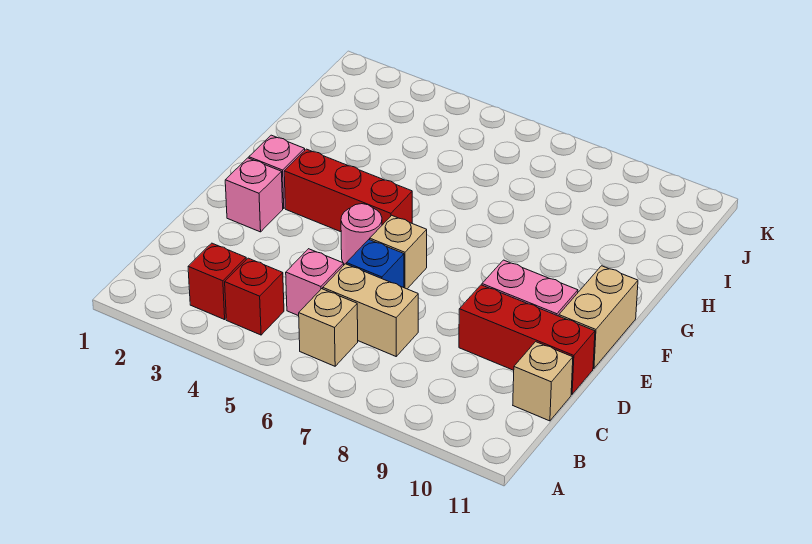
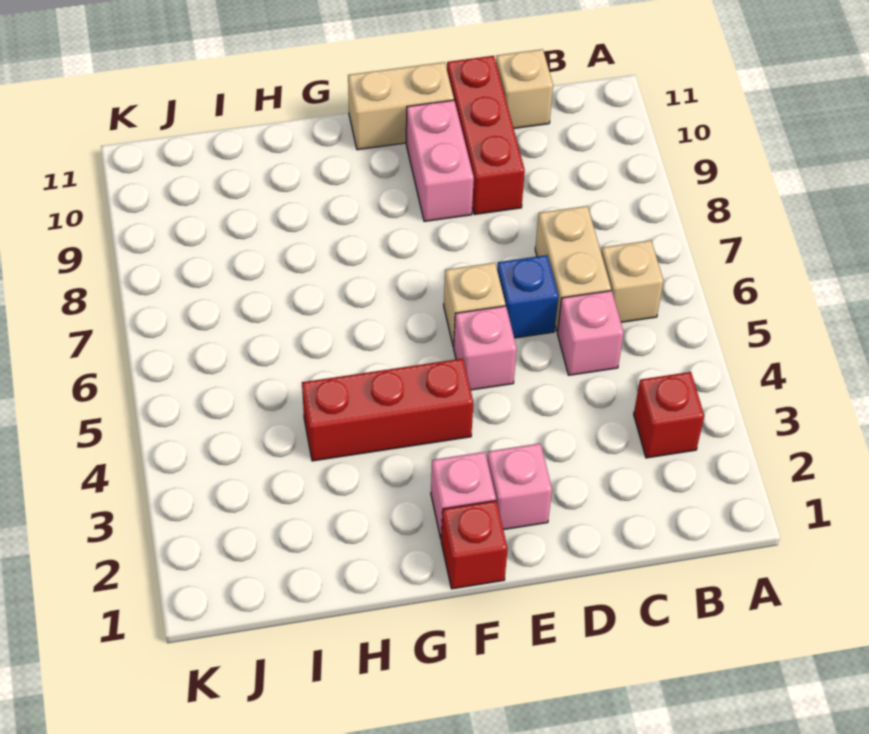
red brick B4 level 1 -> red brick F1 level 1
pink round brick E5 level 1 -> pink brick E5 level 1
red brick F3:F5 level 1 -> red brick F4:H4 level 1

